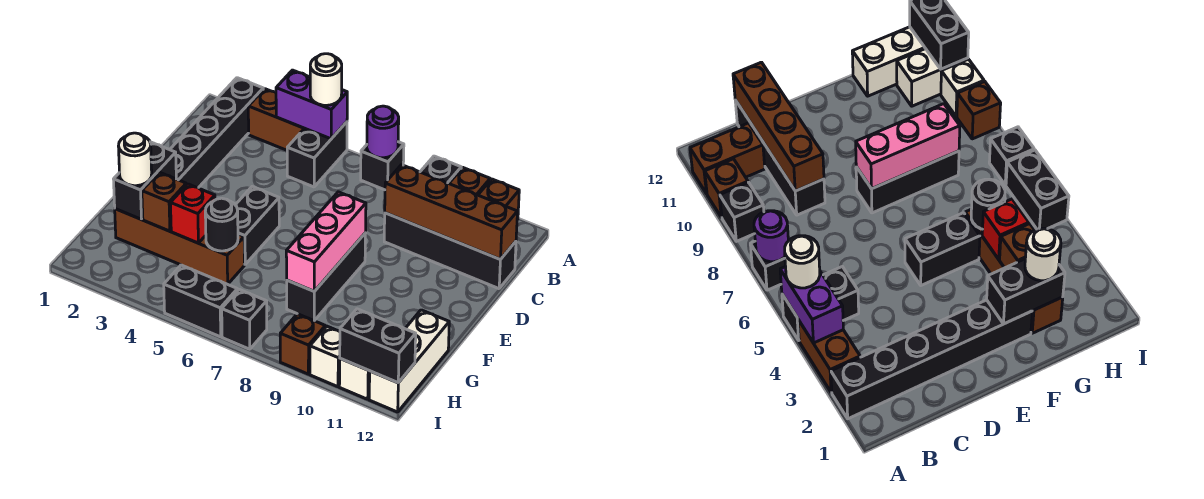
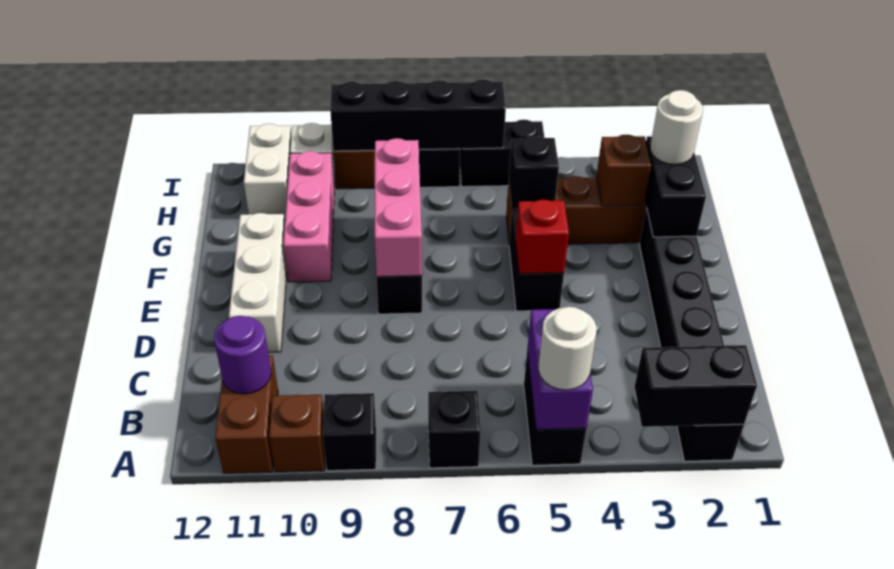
brown brick A3:A4 level 1 -> none
purple brick A4:A5 level 2 -> purple brick A5:B5 level 2
purple round brick A7 level 2 -> purple round brick B11 level 2
black brick C9:C12 level 1 -> black brick I6:I9 level 2
brown brick C9:C12 level 2 -> none
none -> pink brick F10:H10 level 1
red brick G4 level 2 -> red brick E5 level 2
black round brick G5 level 2 -> black brick G5 level 2
white brick G12:I12 level 1 -> white brick D11:F11 level 1
black brick I11:I12 level 2 -> black brick A2:A3 level 2

